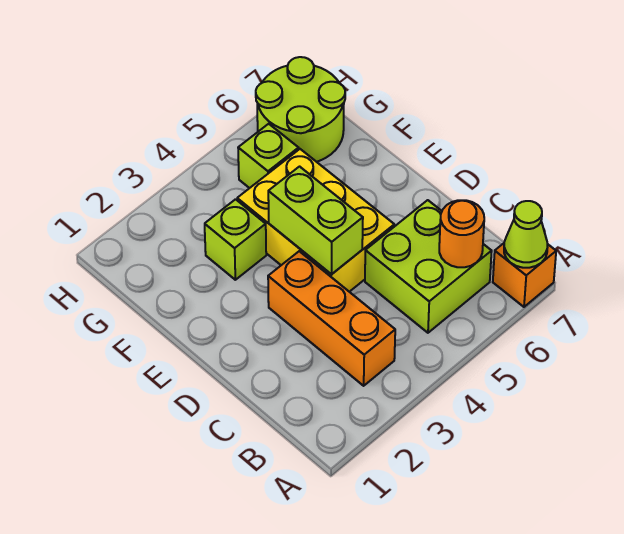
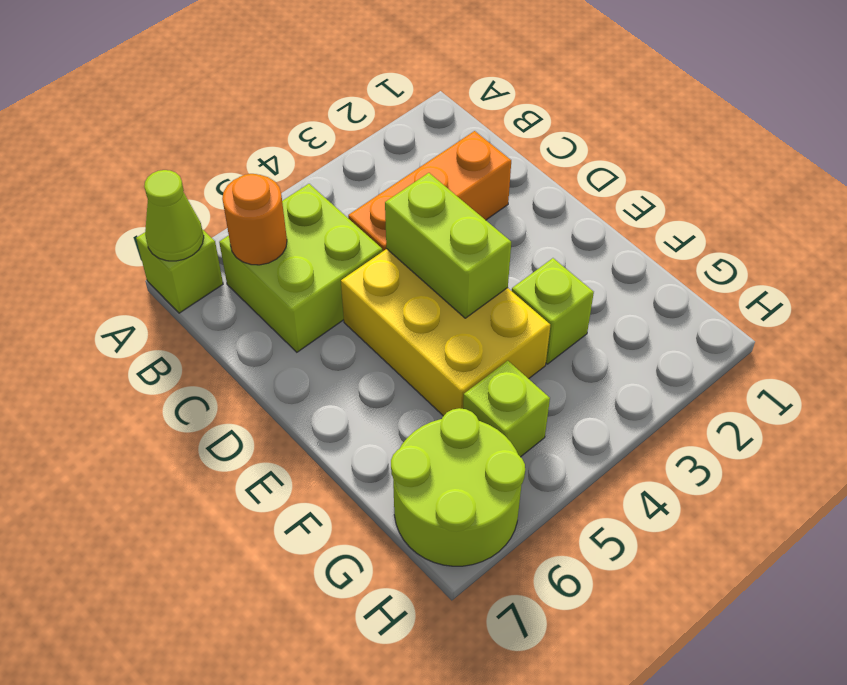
orange brick A7 level 1 -> lime brick A7 level 1
orange brick B3:D3 level 1 -> orange brick C2:C4 level 1

